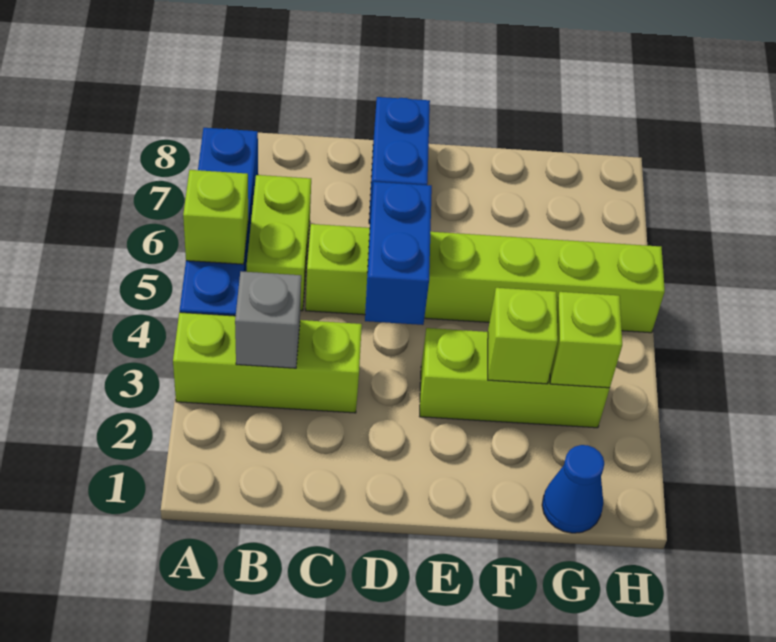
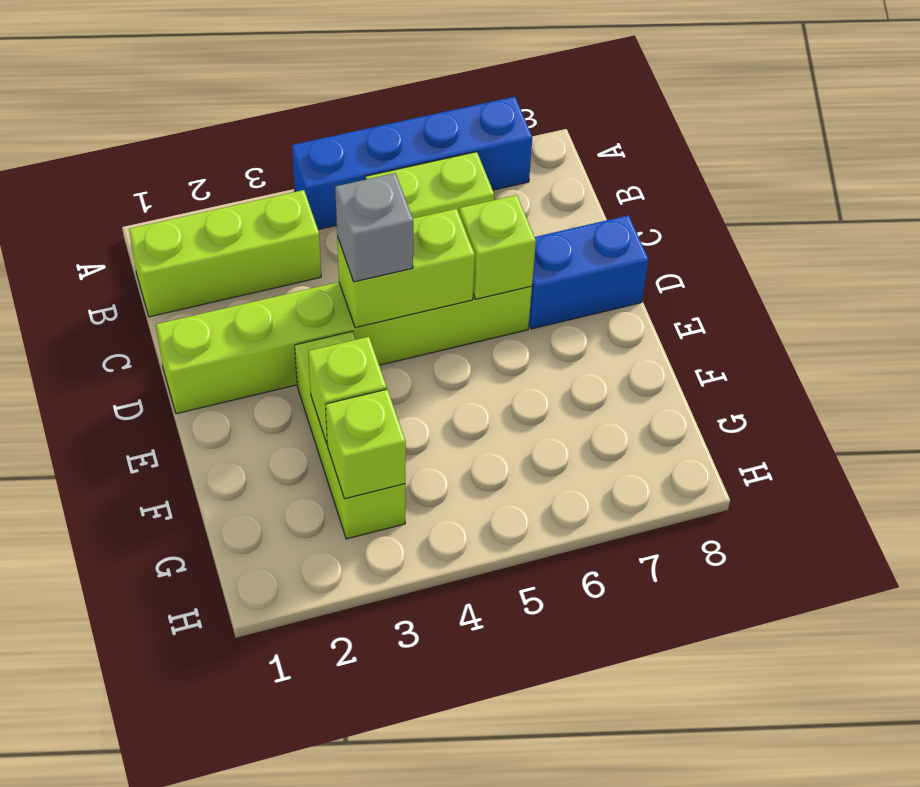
lime brick A3:C3 level 1 -> lime brick B1:B3 level 1
lime brick A5 level 2 -> lime brick D6 level 2
grey brick B3 level 2 -> grey brick D4 level 3
lime brick C5:H5 level 1 -> lime brick D1:D6 level 1
blue brick D4:D5 level 2 -> lime brick D4:D5 level 2
blue cone G1 level 1 -> none

